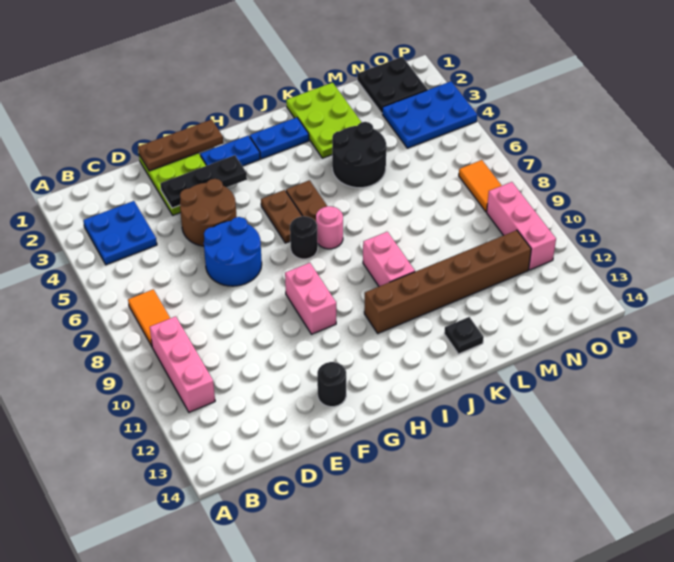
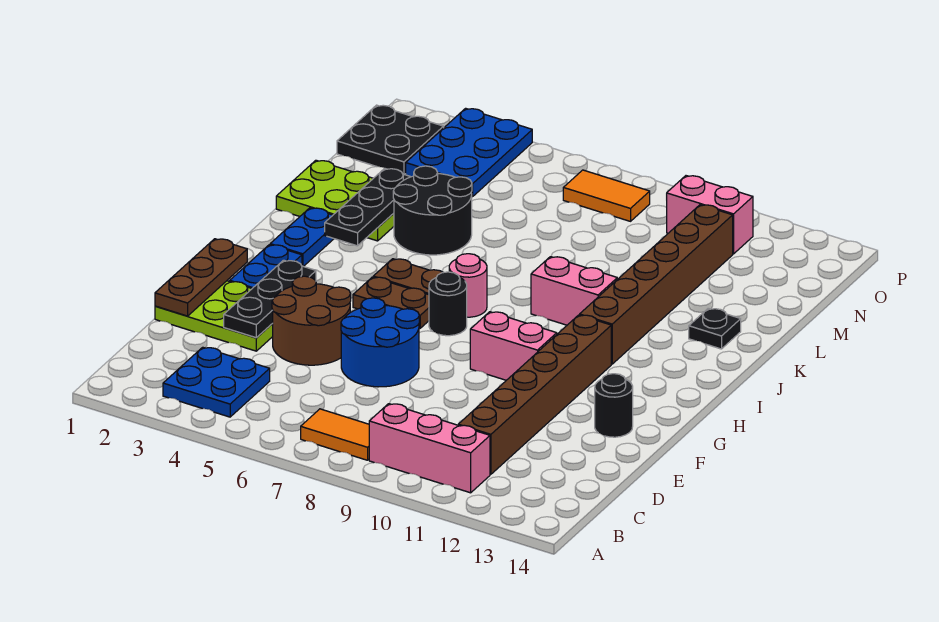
none -> brown brick C11:H11 level 1
none -> black plate J3:L3 level 2
pink brick O9:O11 level 1 -> pink brick O10:O11 level 1

